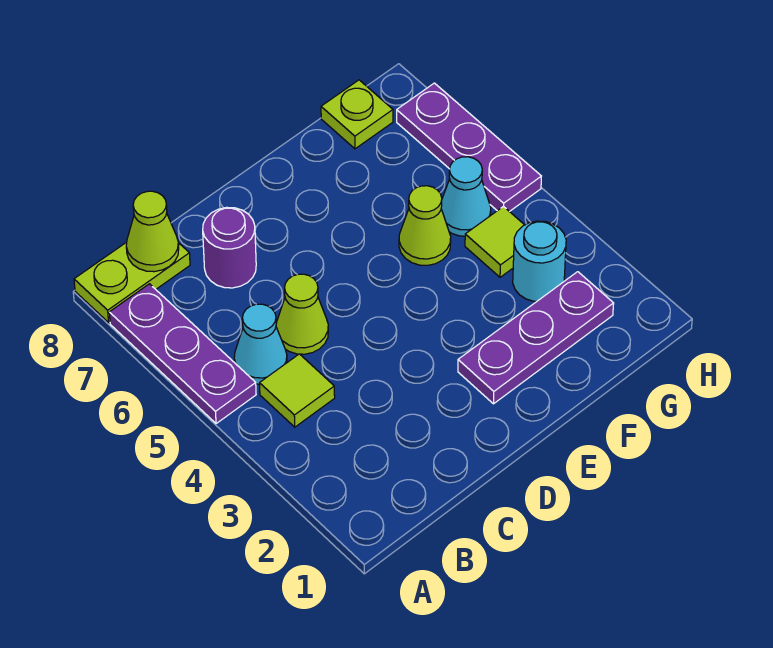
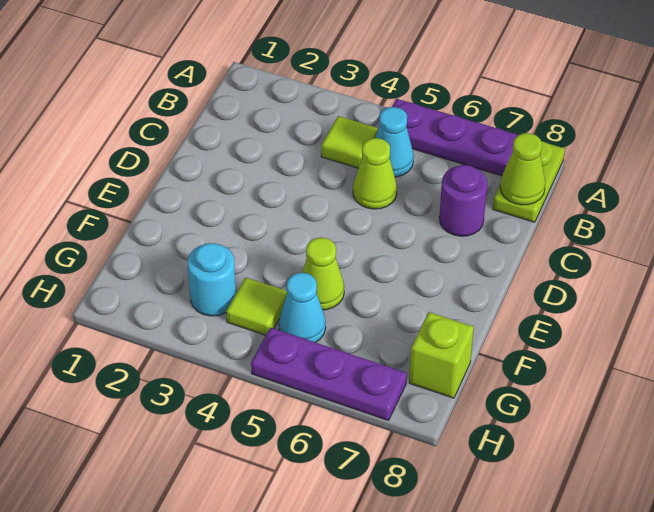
purple plate E2:G2 level 1 -> none
lime plate G8 level 1 -> lime brick G8 level 1

